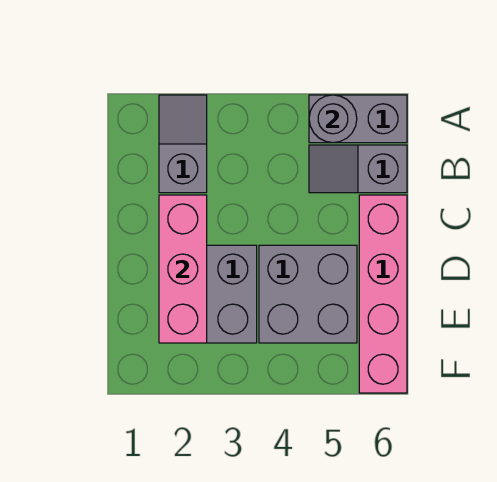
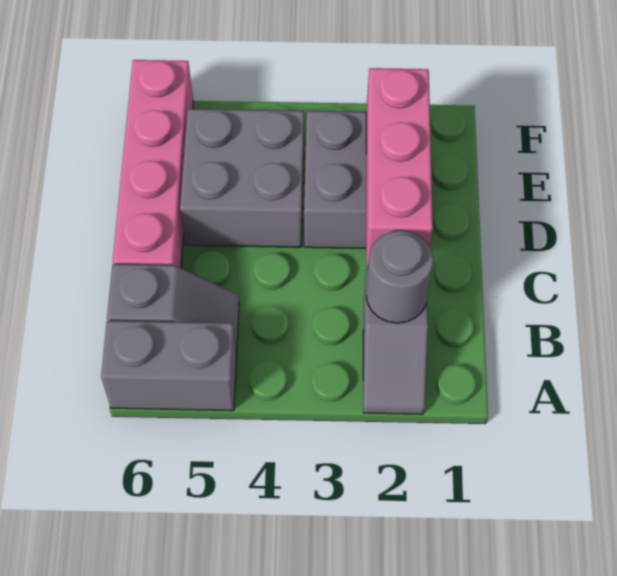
grey round brick A5 level 2 -> grey round brick B2 level 2

